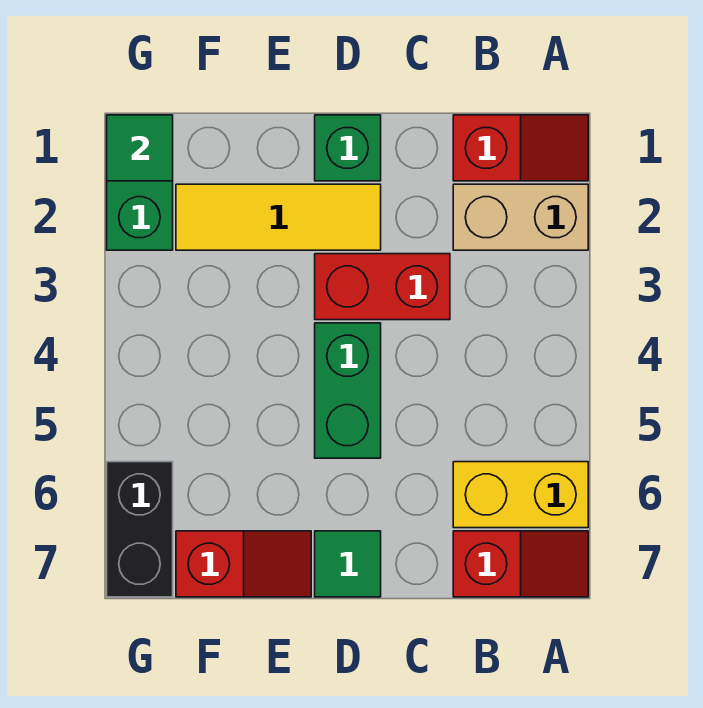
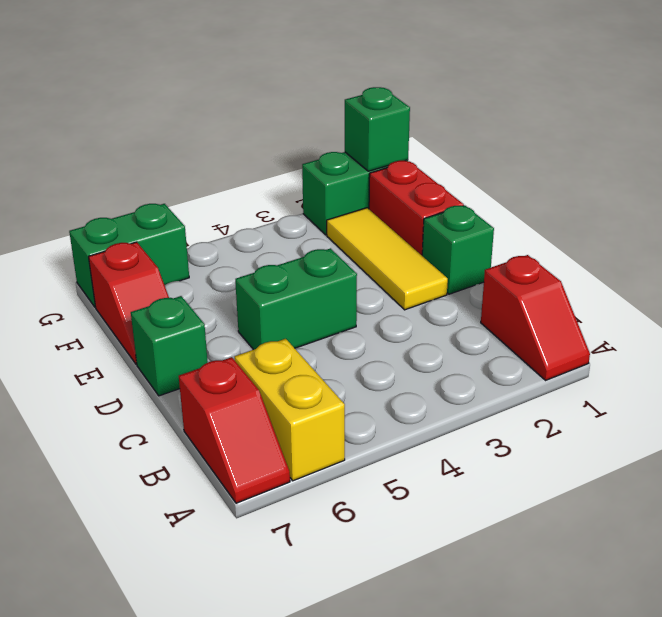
tan brick A2:B2 level 1 -> none
red brick C3:D3 level 1 -> red brick E1:F1 level 1
green tile D7 level 1 -> green brick D7 level 1
green tile G1 level 2 -> green brick G1 level 2
black brick G6:G7 level 1 -> green brick G6:G7 level 1

